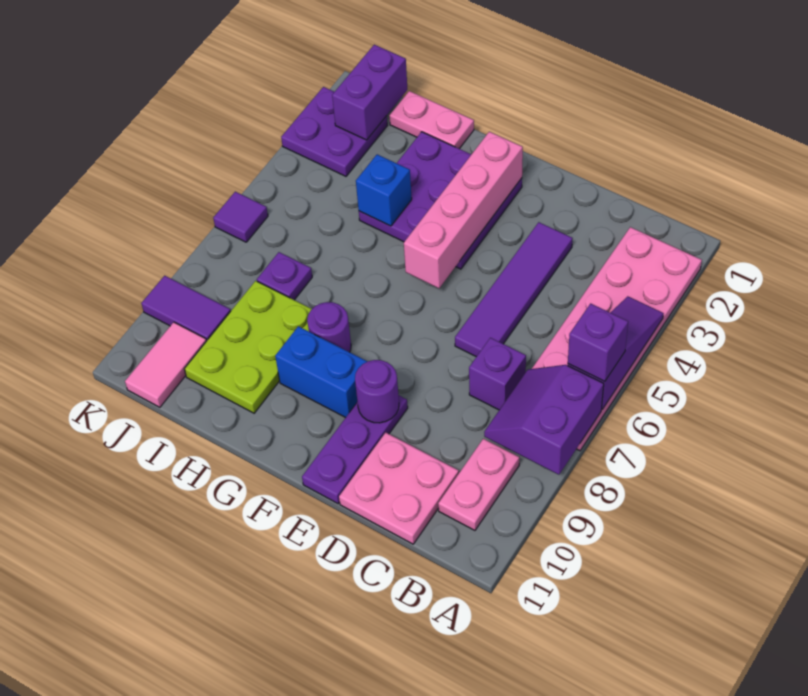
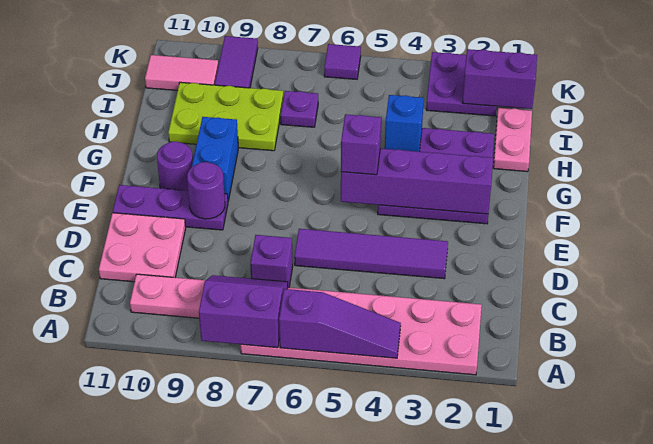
purple brick A6 level 3 -> purple brick F5 level 3
pink brick F2:F5 level 2 -> purple brick F2:F5 level 2
purple round brick G8 level 1 -> purple round brick F10 level 1

